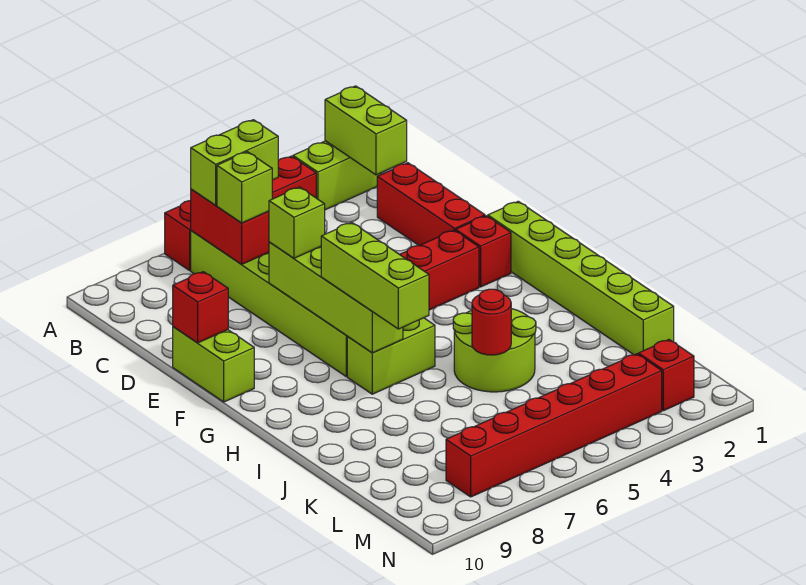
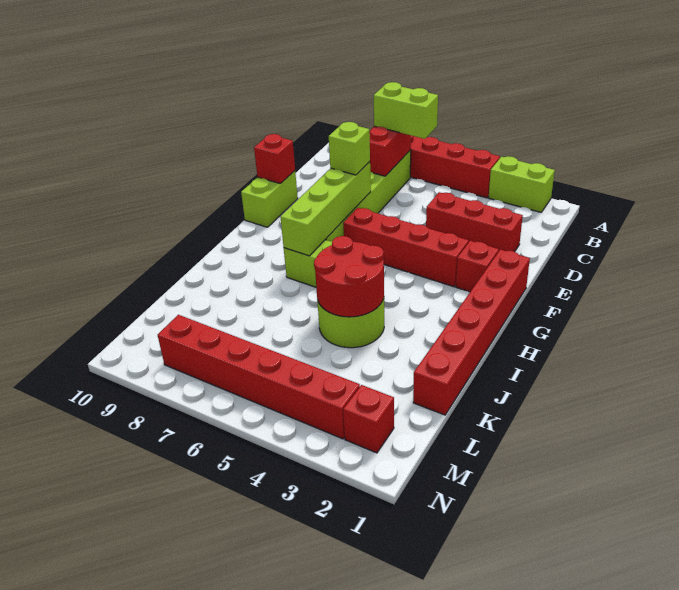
lime brick A2:B2 level 2 -> none
red brick C2:E2 level 1 -> red brick D2:D4 level 1
lime brick C7 level 3 -> none
lime brick F1:K1 level 1 -> red brick F1:K1 level 1
lime brick G7:I7 level 3 -> none
red round brick J5 level 2 -> red round brick I4:J5 level 2

